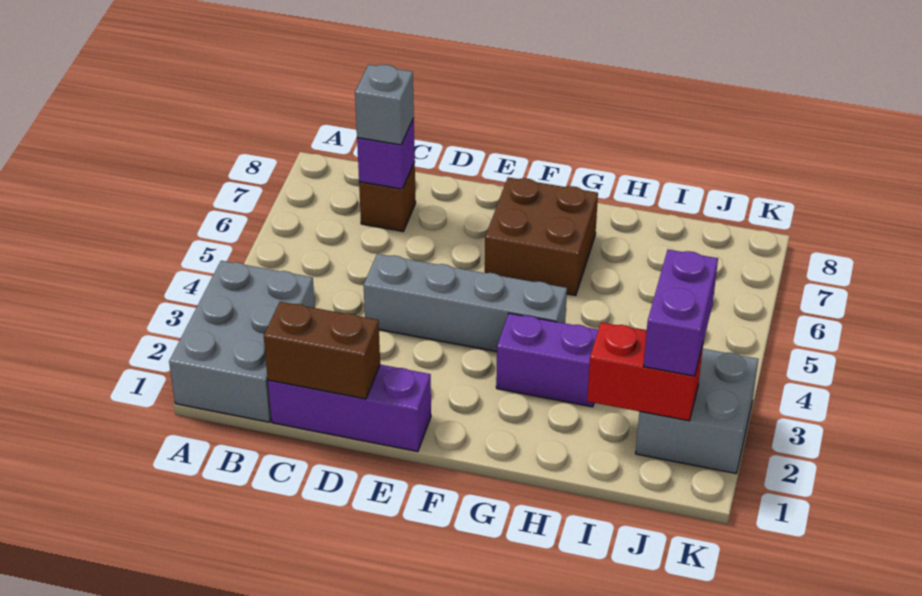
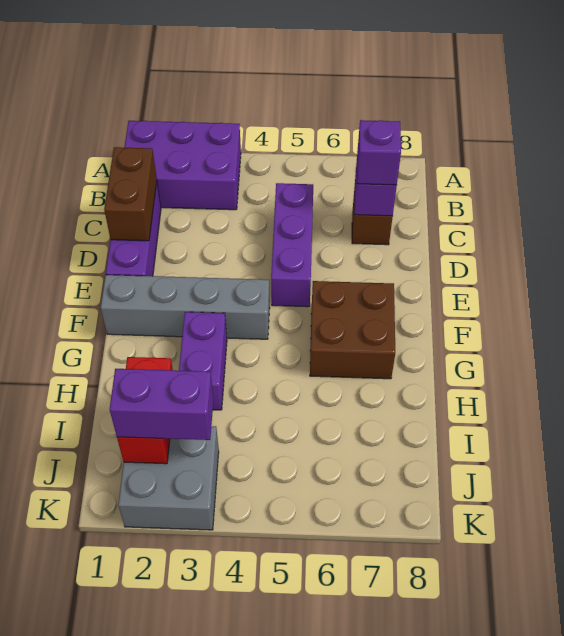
grey brick A1:B3 level 1 -> purple brick A1:B3 level 1
none -> purple brick C5:E5 level 1
grey brick C7 level 3 -> purple brick C7 level 3
grey brick D4:G4 level 1 -> grey brick F1:F4 level 1

